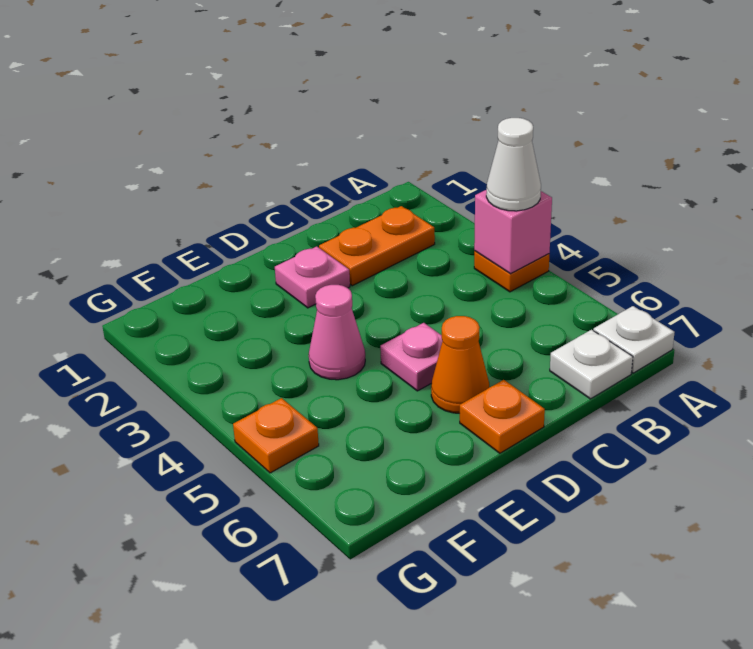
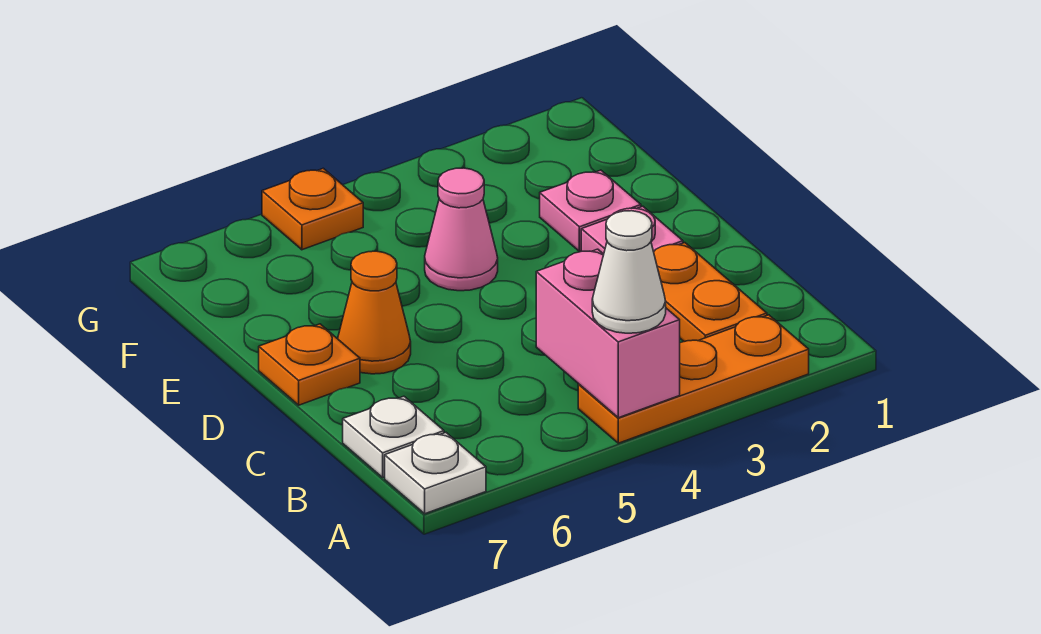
orange plate A4 level 1 -> orange plate A2:A4 level 1
pink brick A4 level 2 -> pink brick A4:B4 level 2
pink plate D5 level 1 -> pink plate E2 level 1

